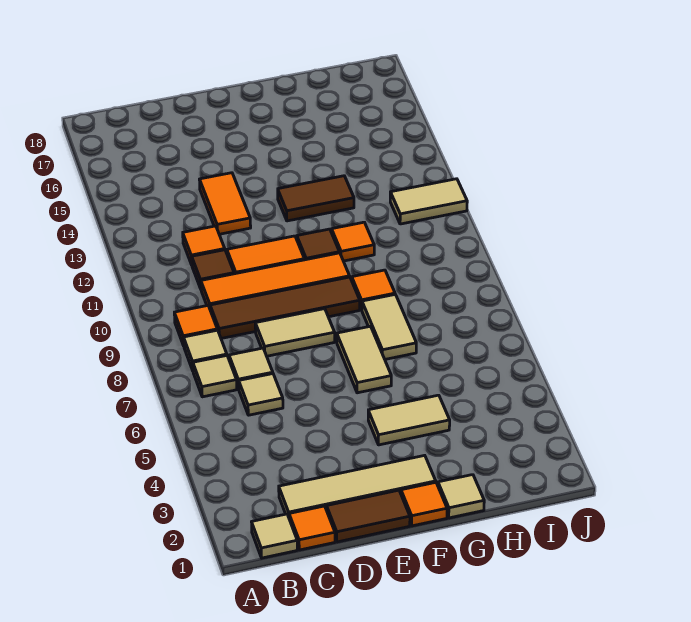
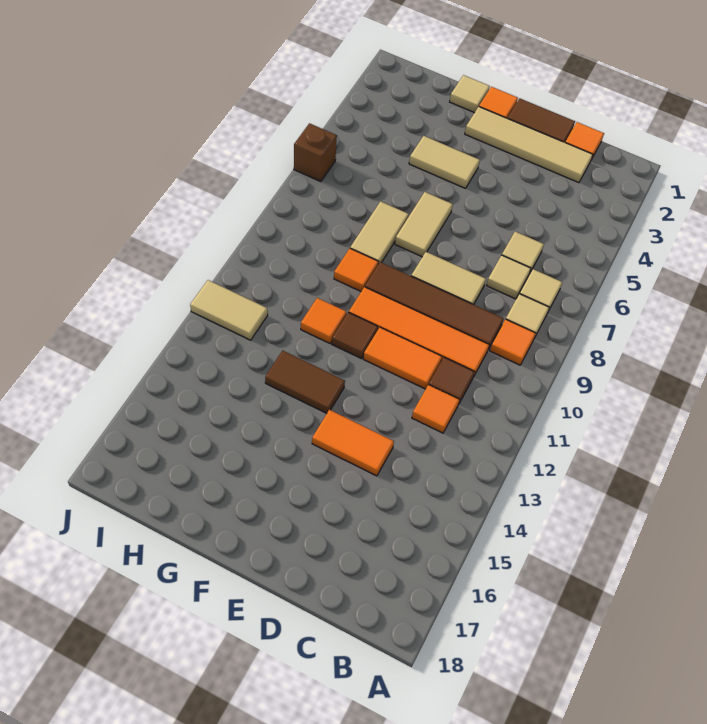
tan tile B1 level 1 -> none
orange tile D13:D14 level 1 -> orange tile D14:E14 level 1
none -> brown brick J6 level 1

